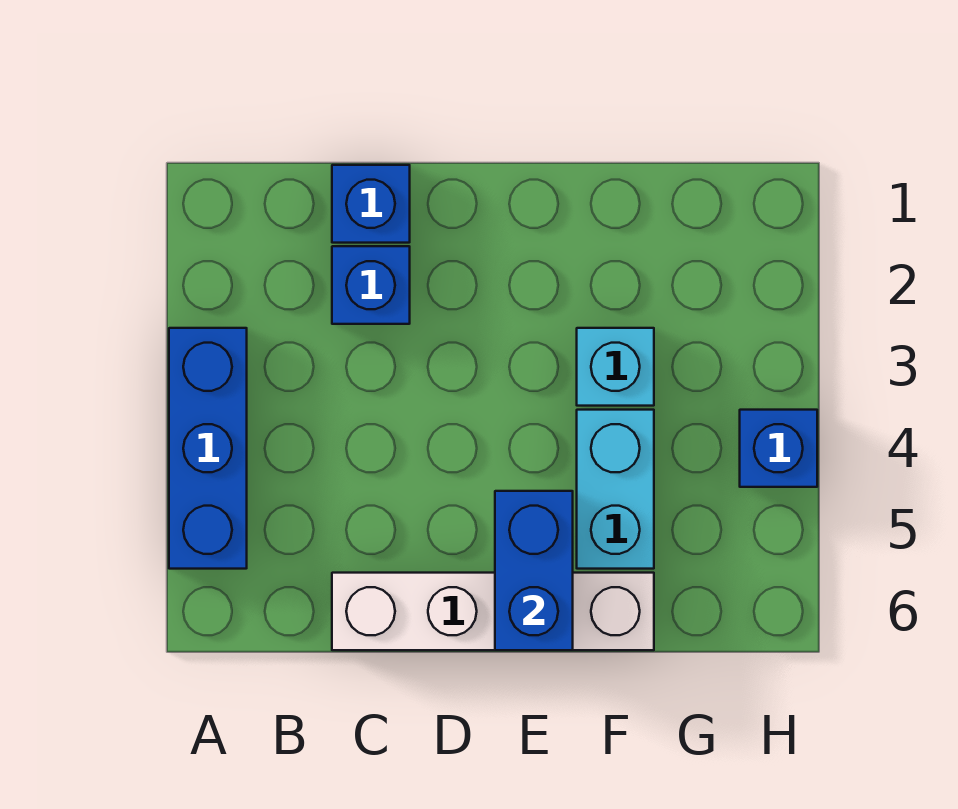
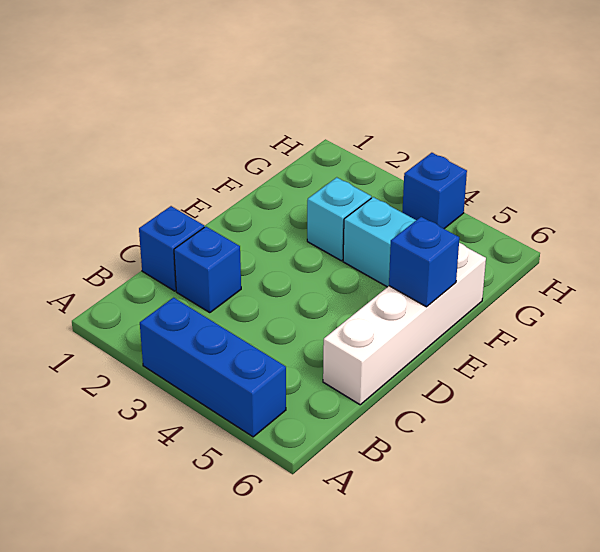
blue brick E5:E6 level 2 -> blue brick E6 level 2

